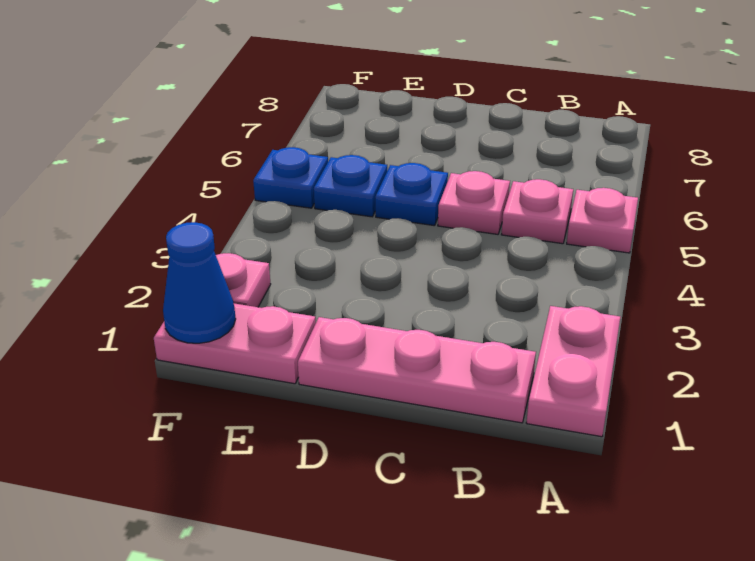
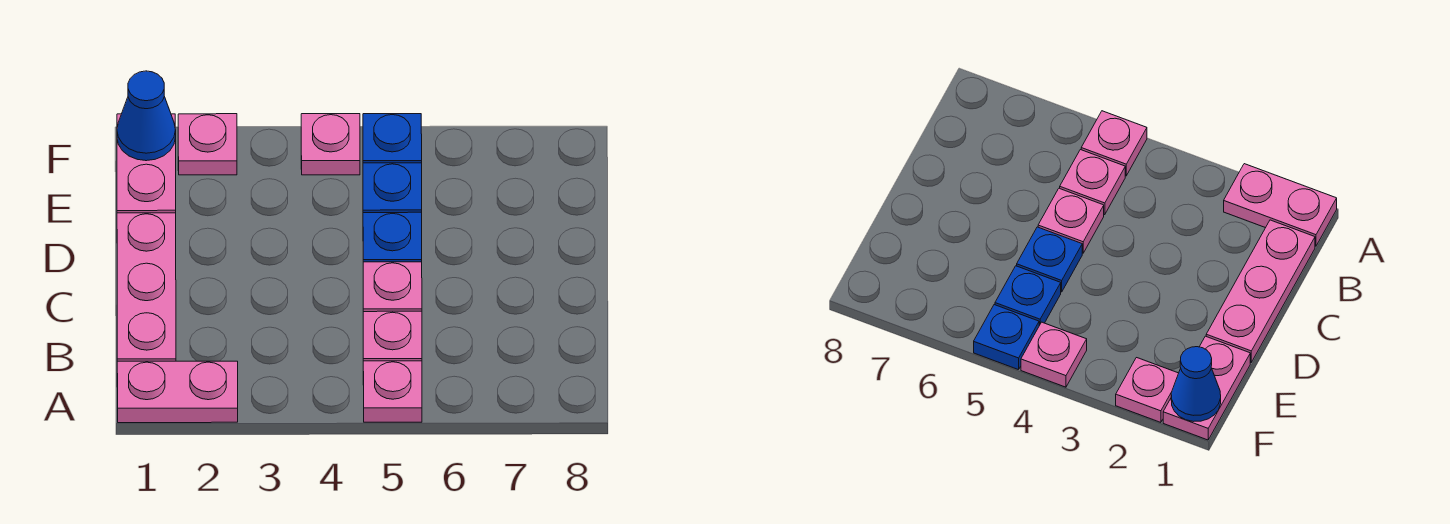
none -> pink plate F4 level 1

